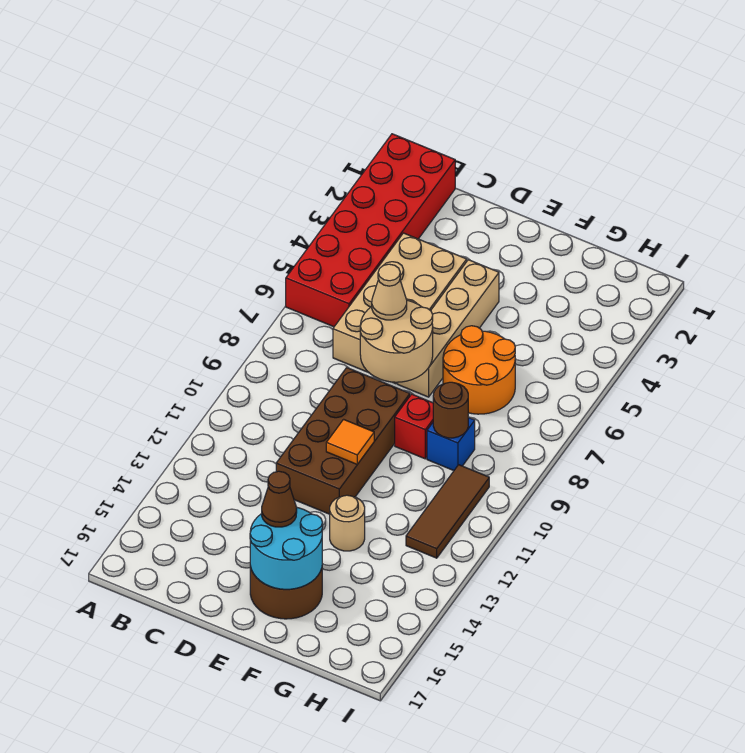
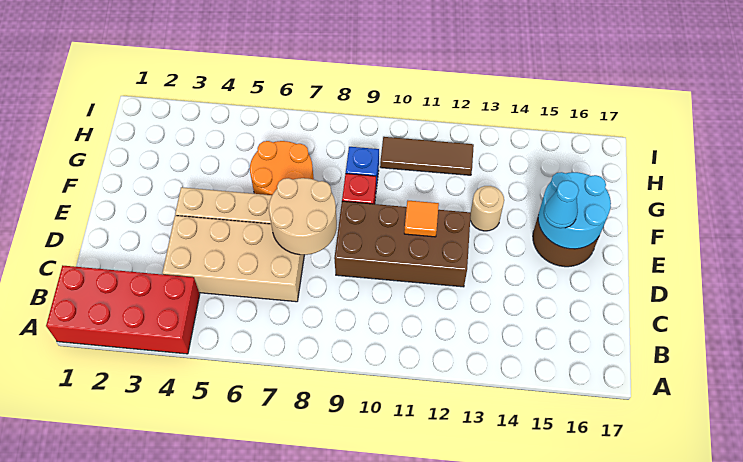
red brick A1:B6 level 1 -> red brick A1:B4 level 1
tan cone D7 level 3 -> none
brown cone E15 level 3 -> cyan cone E15 level 3
brown round brick G9 level 2 -> none

